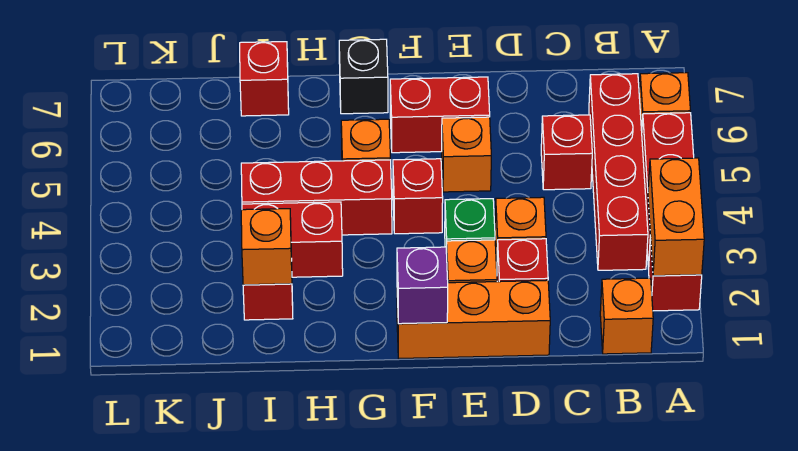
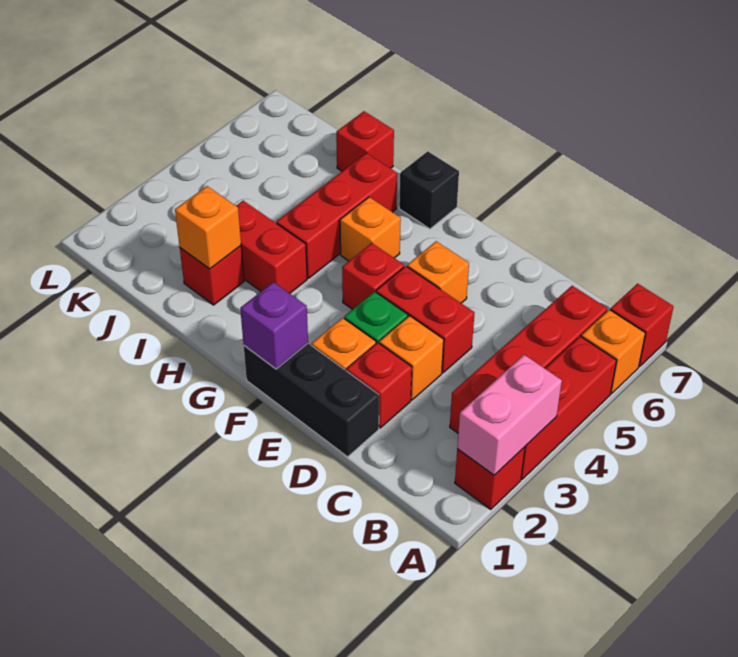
orange brick A2:A3 level 2 -> pink brick A2:A3 level 2
orange brick B1 level 1 -> none
red brick C5 level 1 -> red brick A7 level 1
orange brick D1:F1 level 1 -> black brick D1:F1 level 1
red brick E6:F6 level 1 -> red brick D4:E4 level 1
red brick G4:I4 level 1 -> red brick H4:H6 level 1

